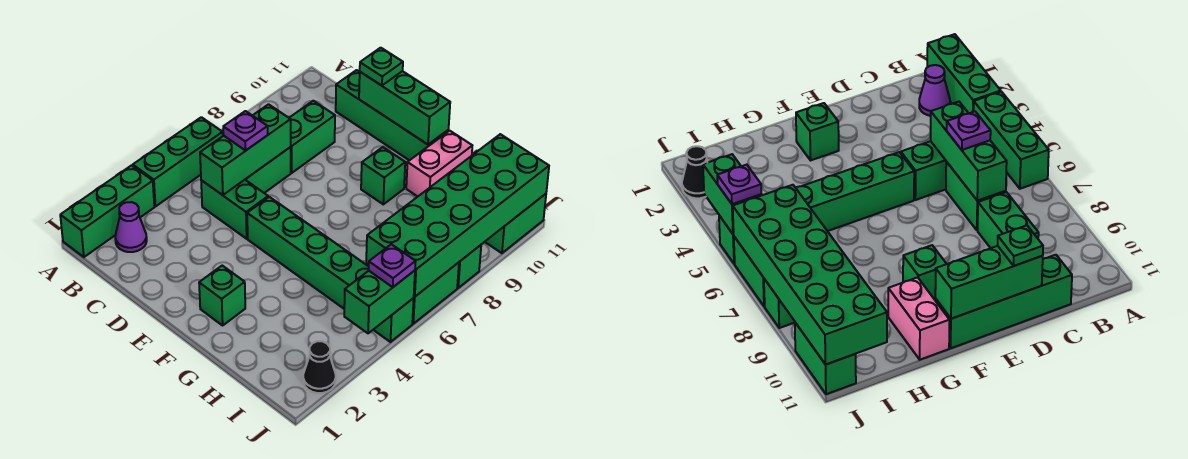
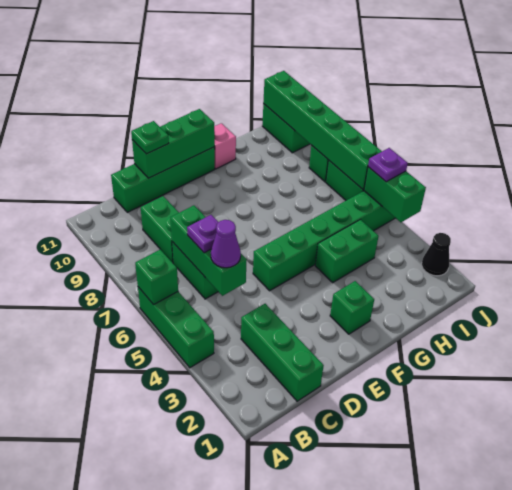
green brick A1:A3 level 1 -> green brick C1:C3 level 1
purple cone B2 level 1 -> purple cone C5 level 3
green brick C5:D5 level 1 -> green brick G4:H4 level 1
green brick F9 level 1 -> green brick A6 level 2
pink brick G10:G11 level 1 -> pink brick G11 level 1
green brick I6:J11 level 2 -> green brick J6:J11 level 2

